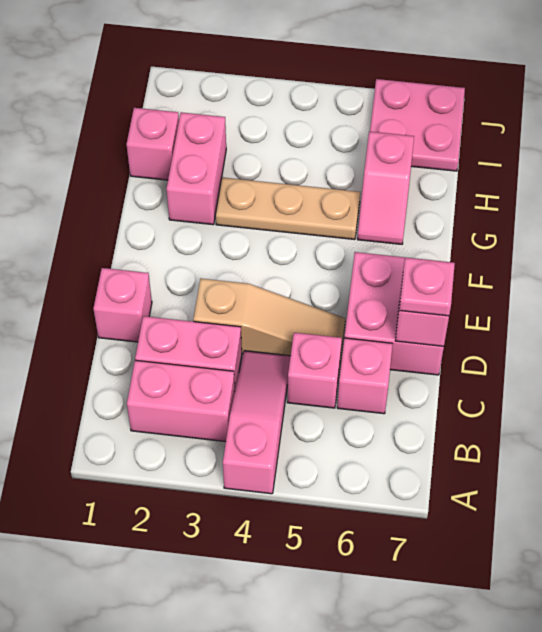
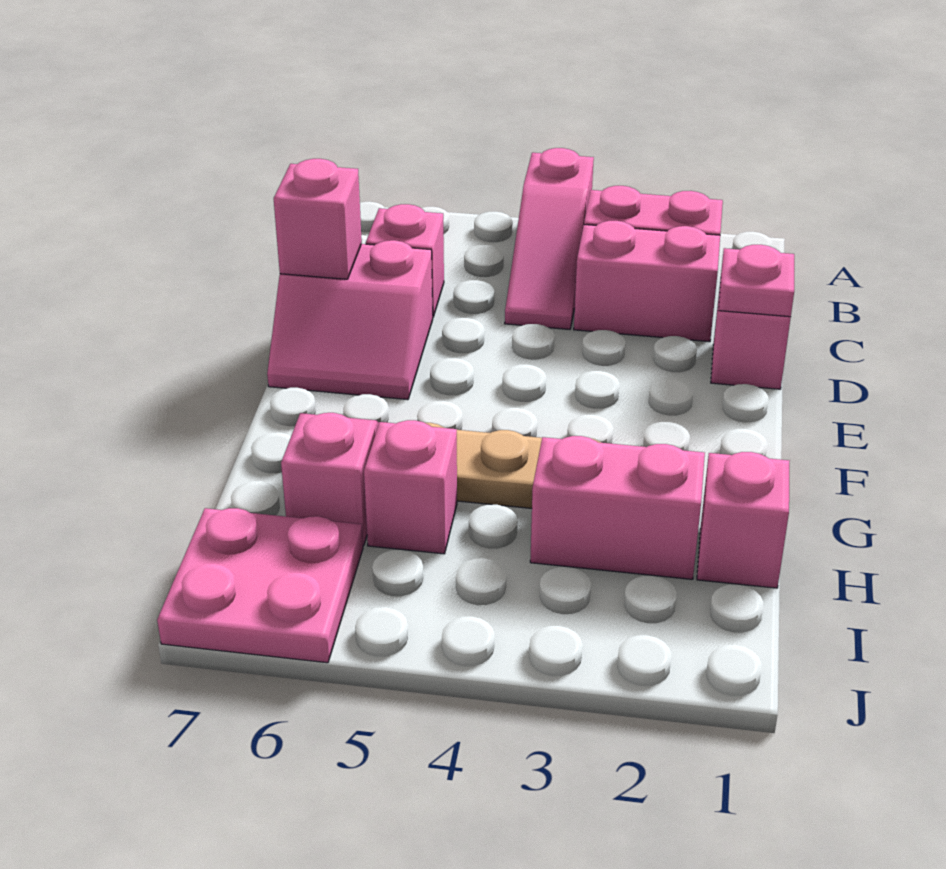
pink brick C5 level 1 -> pink brick H5 level 1
tan slope D3:D5 level 1 top 3 -> none
pink brick D6:E7 level 1 -> pink slope D6:E7 level 1 top D
pink plate D7 level 3 -> pink plate D1 level 2
pink brick G2:H2 level 1 -> pink brick H2:H3 level 1

